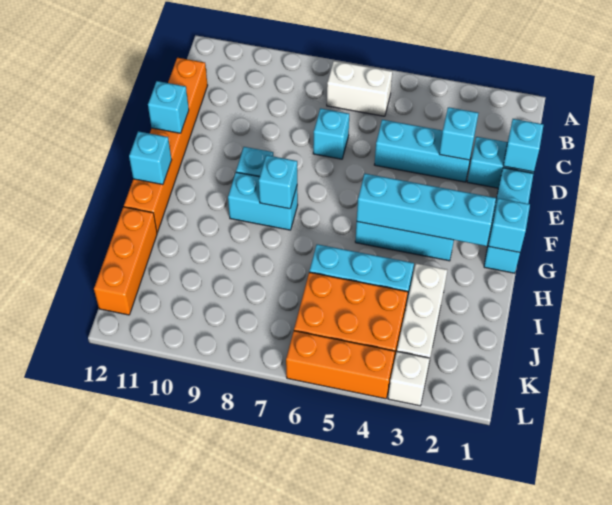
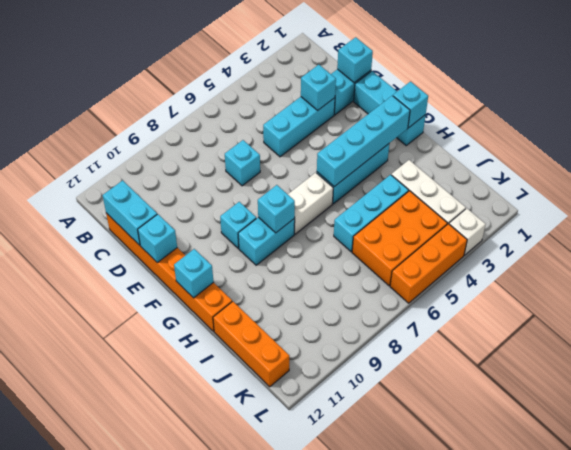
white brick B6:B7 level 1 -> white brick G6:G7 level 1
none -> cyan brick C12:D12 level 2

